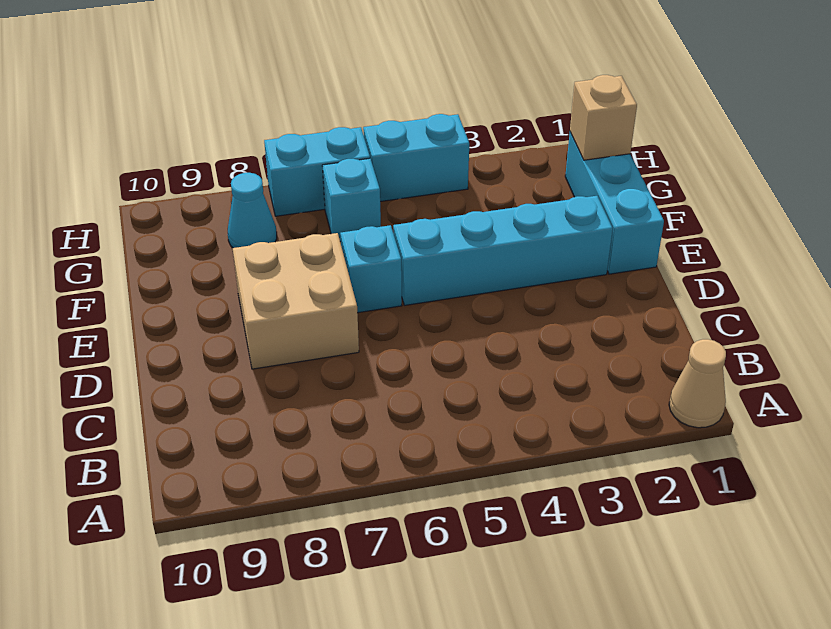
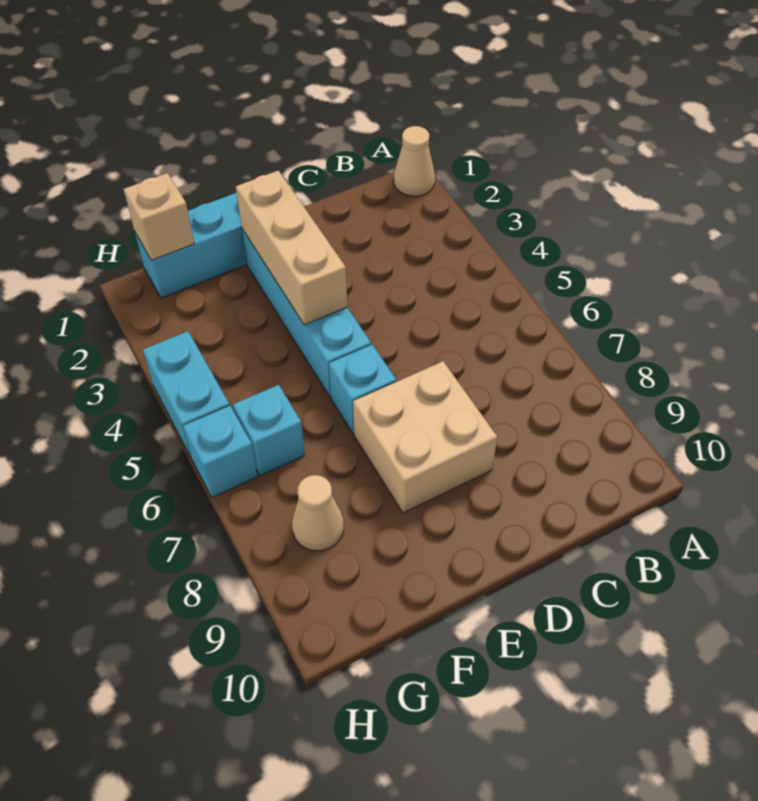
none -> tan brick E2:E4 level 2
cyan cone G8 level 1 -> tan cone G8 level 1
cyan brick H6:H7 level 1 -> cyan brick H6 level 1

